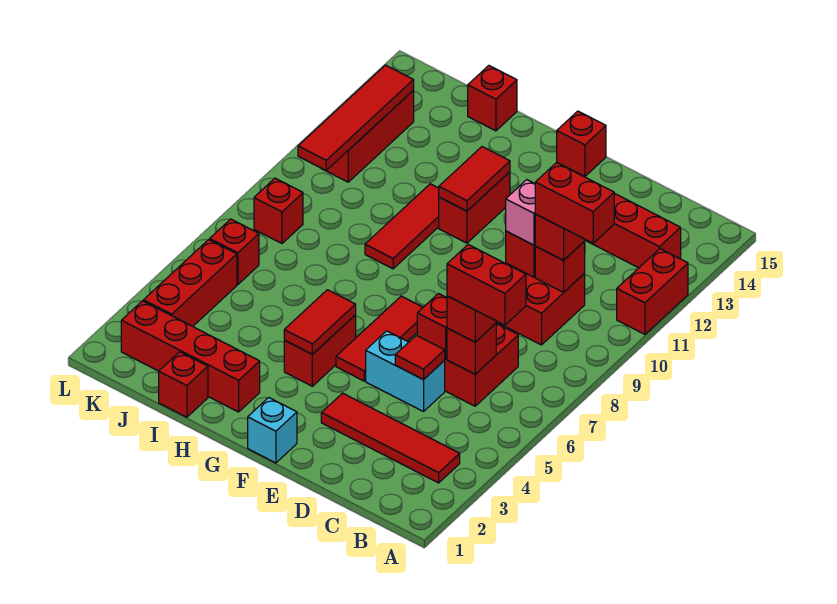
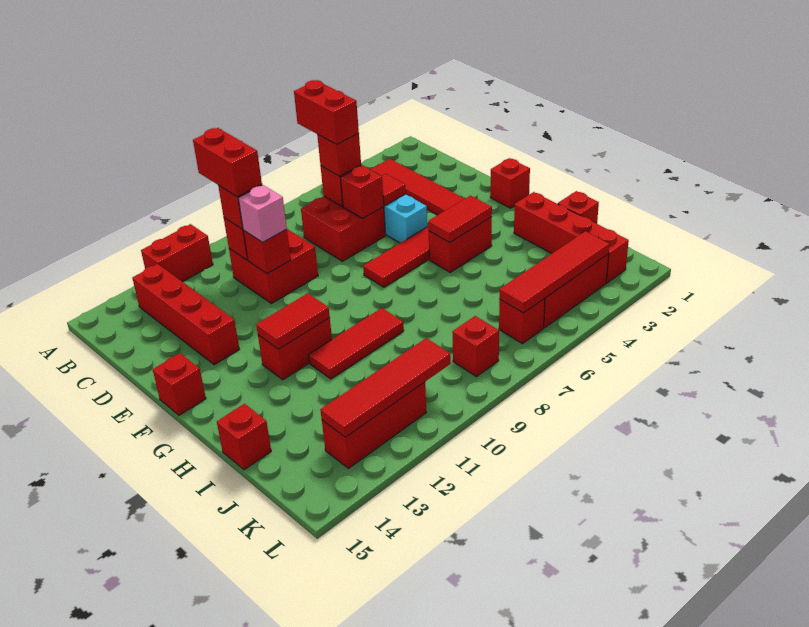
cyan brick F1 level 1 -> red brick F1 level 1
none -> red tile K3:K6 level 2

